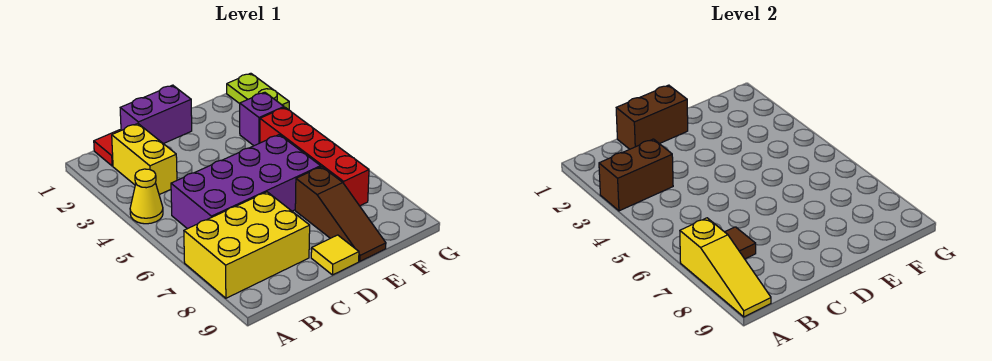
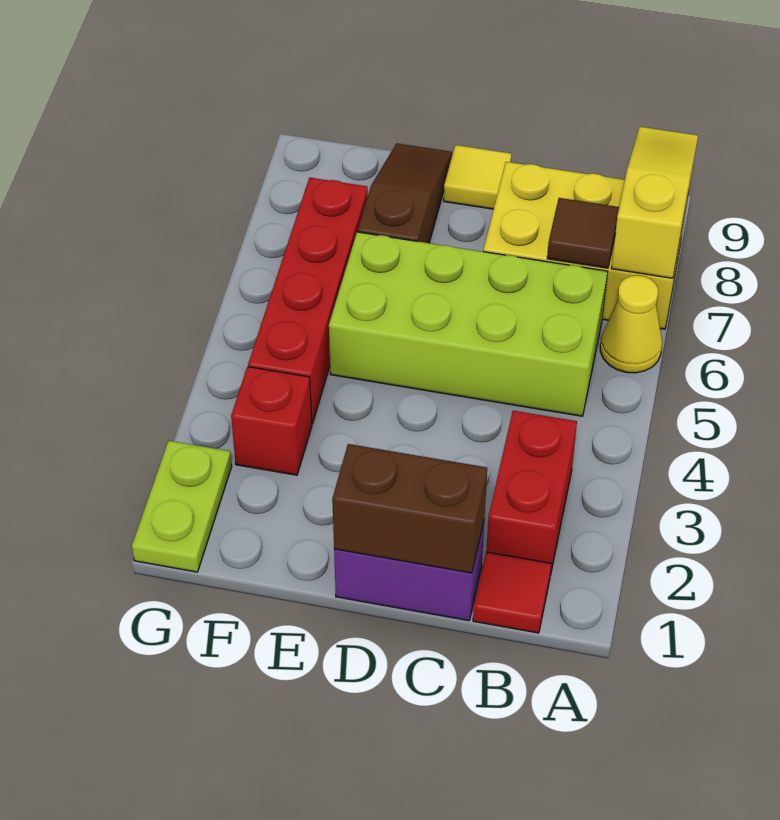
brown brick A3:B3 level 2 -> none
yellow cone A4 level 1 -> yellow cone A6 level 1
yellow brick B2:B3 level 1 -> red brick B2:B3 level 1
purple brick B5:E6 level 1 -> lime brick B5:E6 level 1
purple brick F3 level 1 -> red brick F3 level 1

